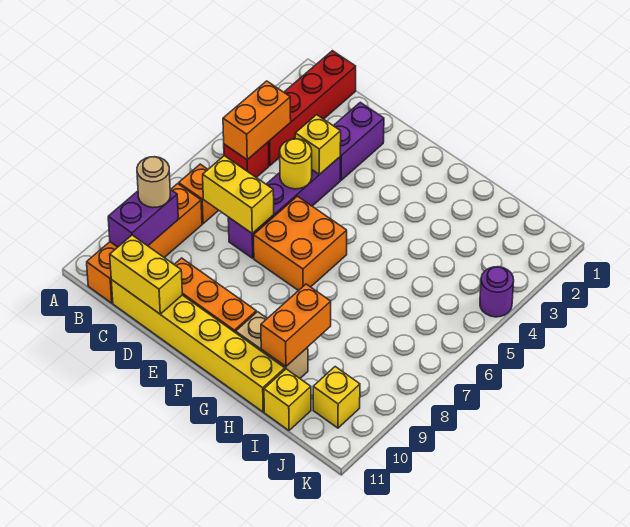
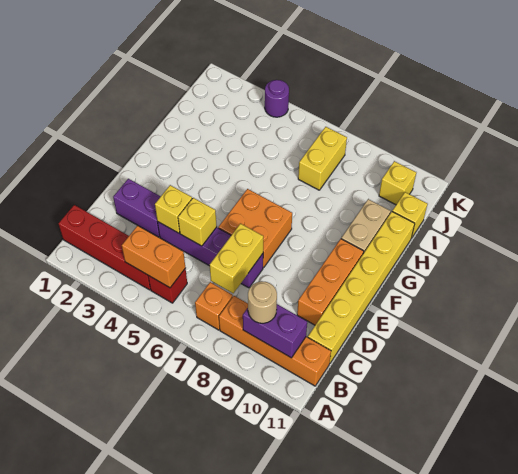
yellow brick C11:D11 level 2 -> yellow brick I7:J7 level 1
yellow round brick D5 level 2 -> yellow brick D5 level 2
orange brick H9:H10 level 2 -> none

